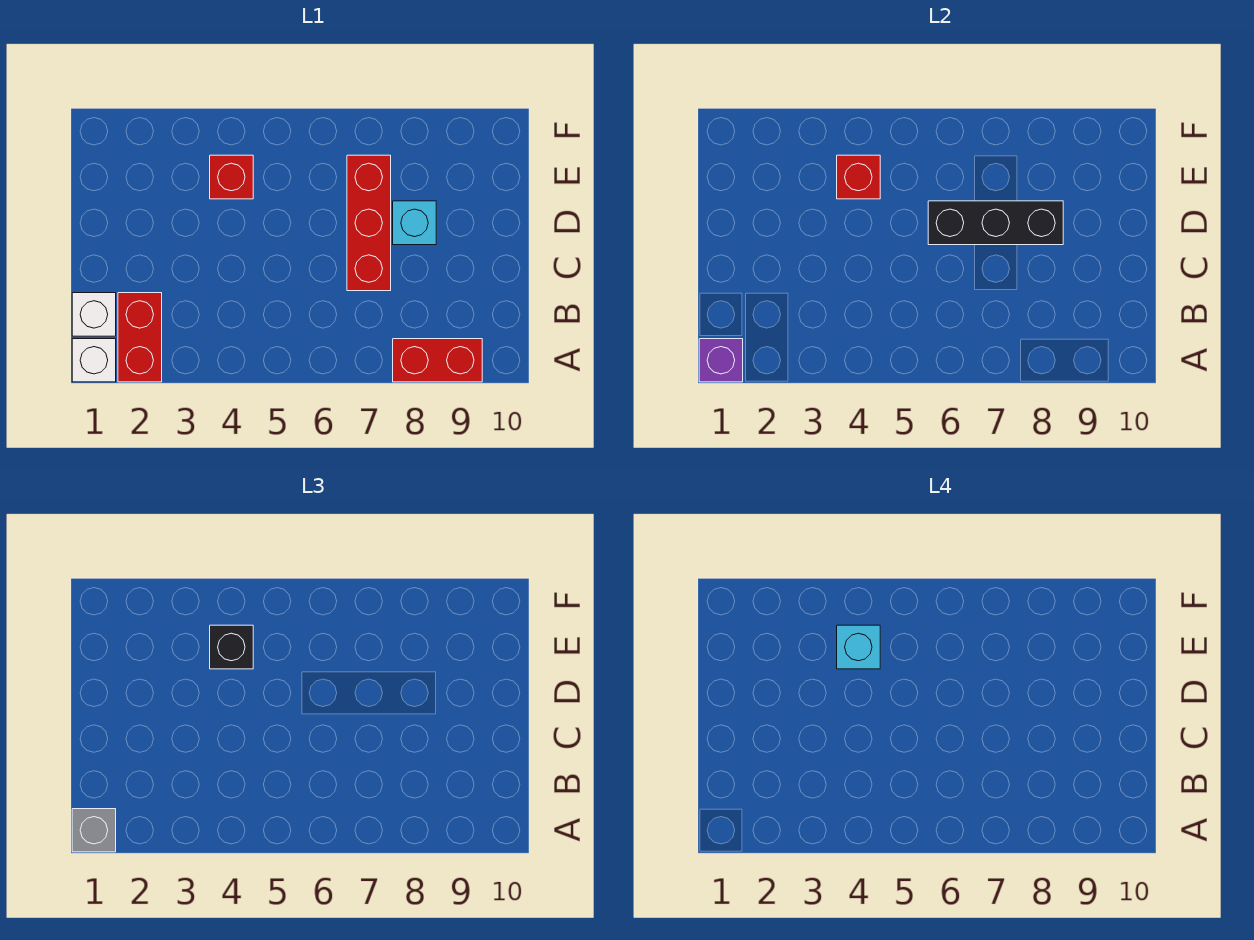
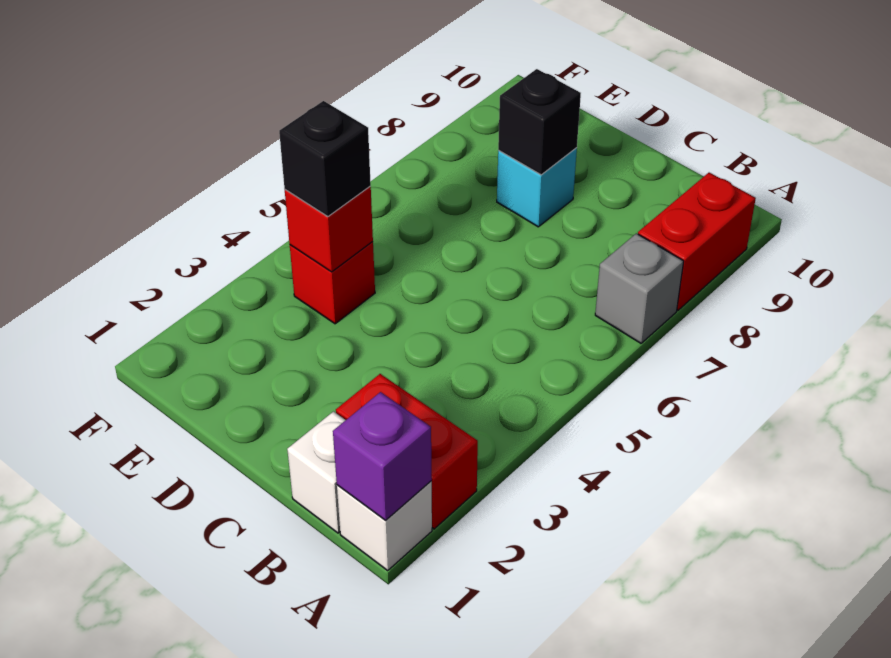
grey brick A1 level 3 -> grey brick A7 level 1
red brick C7:E7 level 1 -> none
black brick D6:D8 level 2 -> black brick D8 level 2
cyan brick E4 level 4 -> none

